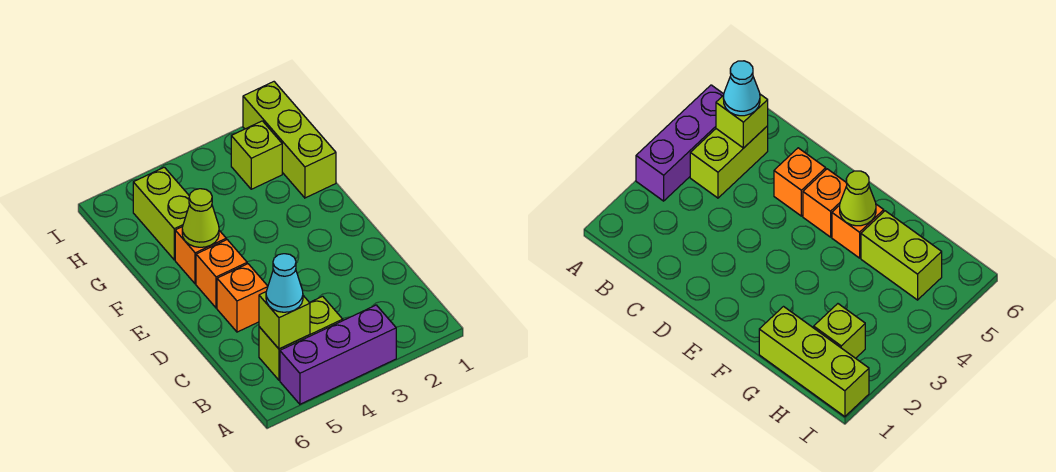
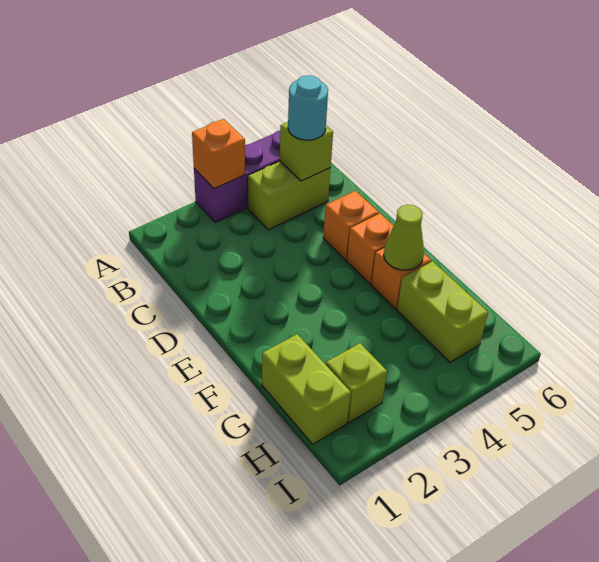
none -> orange brick A3 level 2
cyan cone B5 level 3 -> cyan round brick B5 level 3
lime brick G1:I1 level 1 -> lime brick G1:H1 level 1

